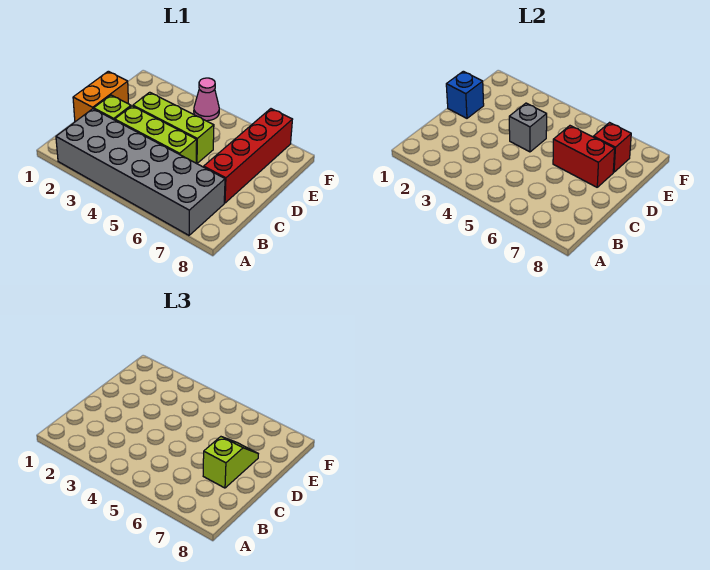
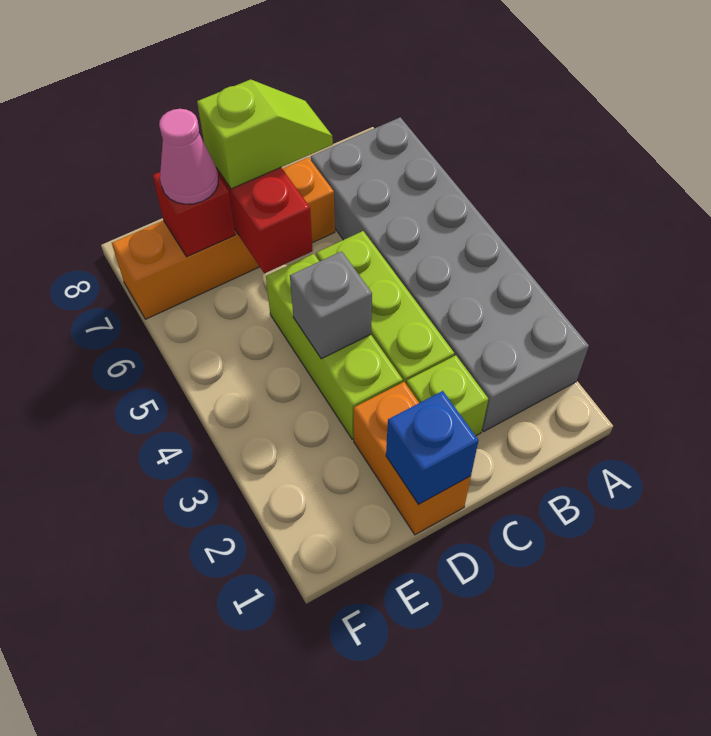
orange brick C1:D1 level 1 -> orange brick D1:D2 level 1
red brick C7:F7 level 1 -> orange brick C7:F7 level 1
lime slope C7:D7 level 3 top C -> lime slope C7:D7 level 3 top D
pink cone F4 level 1 -> pink cone E7 level 3

